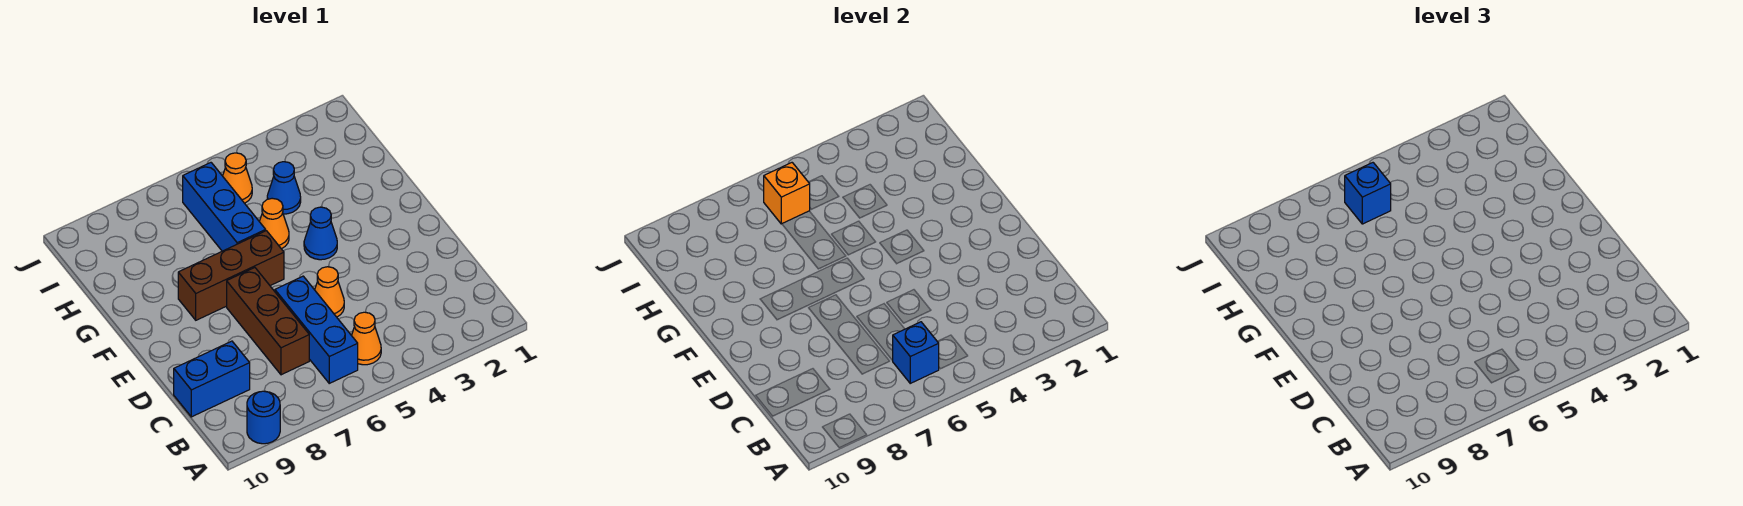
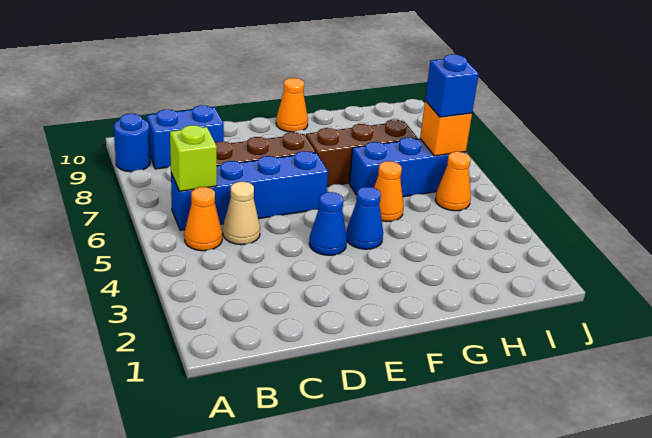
blue brick B6:D6 level 1 -> blue brick B6:E6 level 1
blue brick B6 level 2 -> lime brick B6 level 2
none -> tan cone C5 level 1
blue brick C9:C10 level 1 -> blue brick B9:C9 level 1
orange cone D5 level 1 -> orange cone F10 level 1
brown brick F6:F8 level 1 -> brown brick F7:H7 level 1
blue cone H4 level 1 -> blue cone E4 level 1

